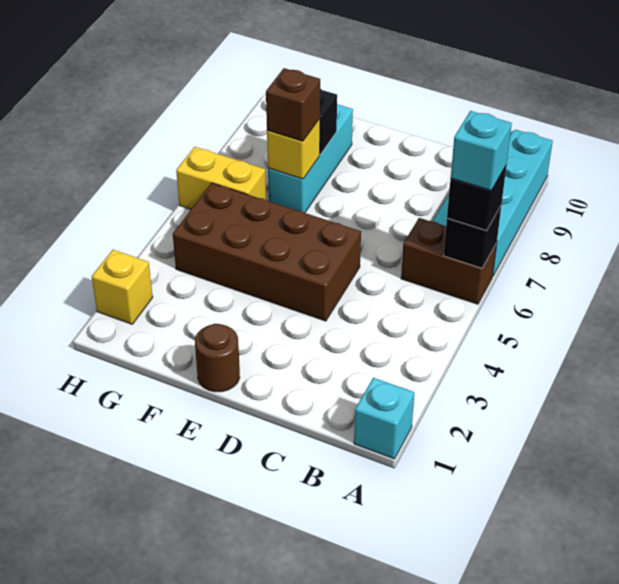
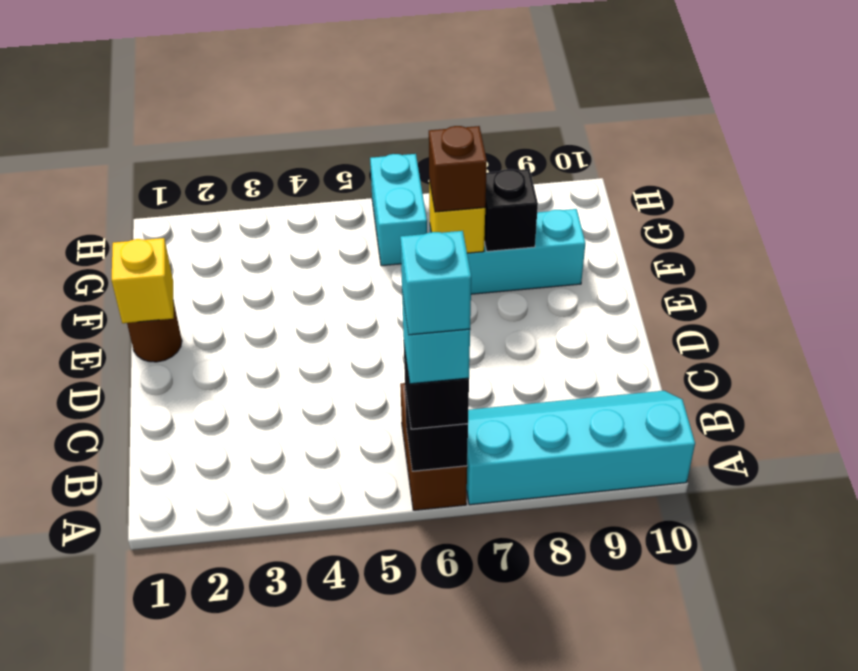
cyan brick A1 level 1 -> cyan brick A6 level 5
brown brick D4:G5 level 1 -> none
yellow brick G6:H6 level 1 -> cyan brick G6:H6 level 1
yellow brick H2 level 1 -> yellow brick E1 level 2

